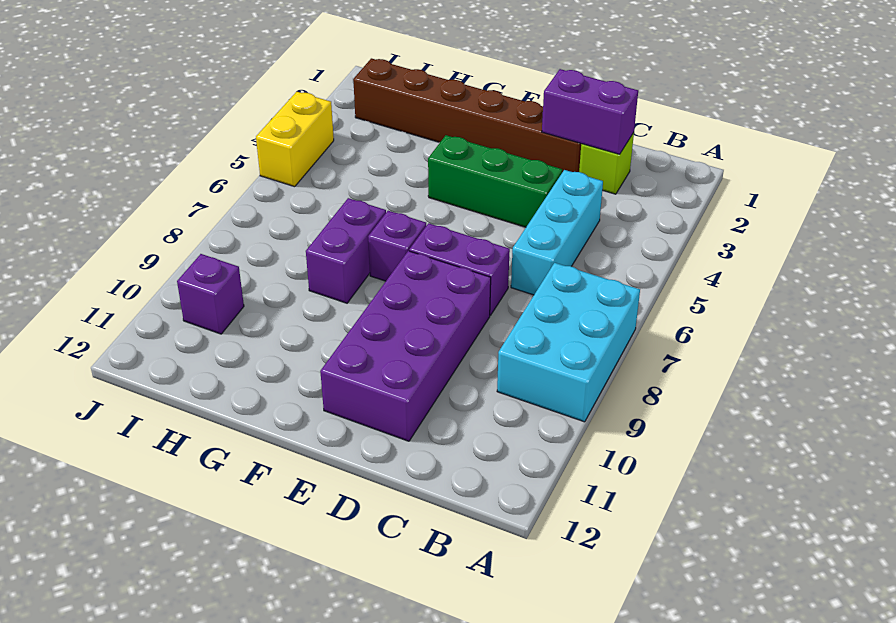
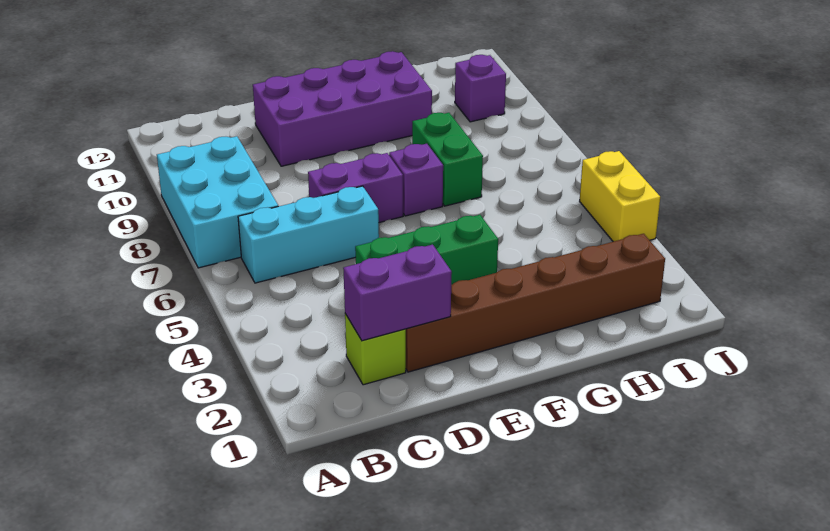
cyan brick C4:C6 level 1 -> cyan brick B6:D6 level 1
purple brick D8:E11 level 1 -> purple brick D10:G11 level 1
purple brick G7:G8 level 1 -> green brick G7:G8 level 1

